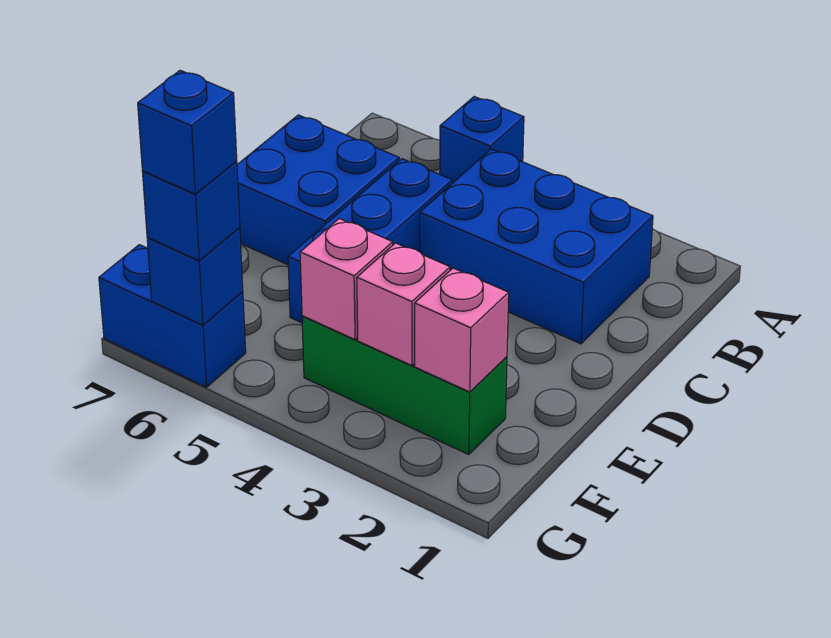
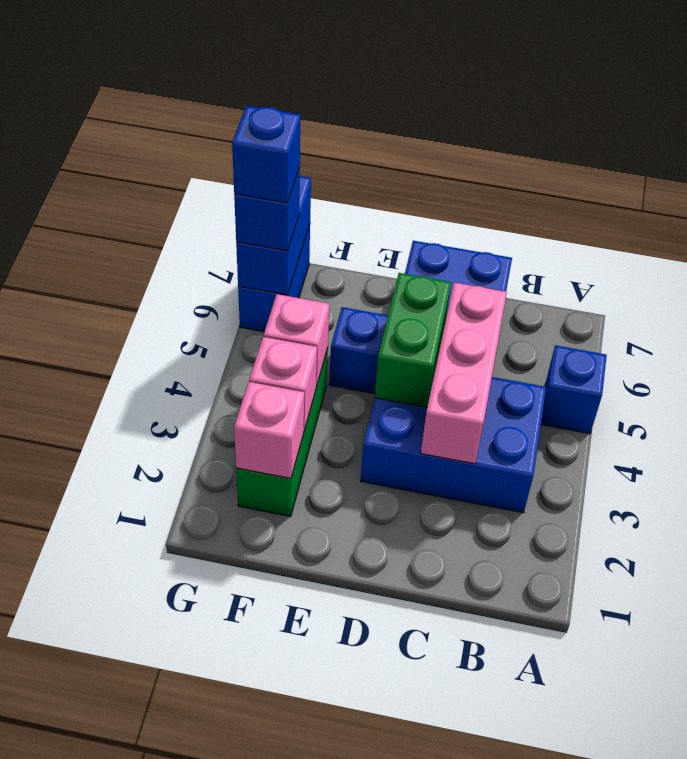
blue brick B2:C4 level 1 -> blue brick B3:D4 level 1
none -> pink brick C3:C5 level 2
none -> green brick D4:D5 level 2
blue brick G6 level 2 -> blue brick G6:G7 level 2

